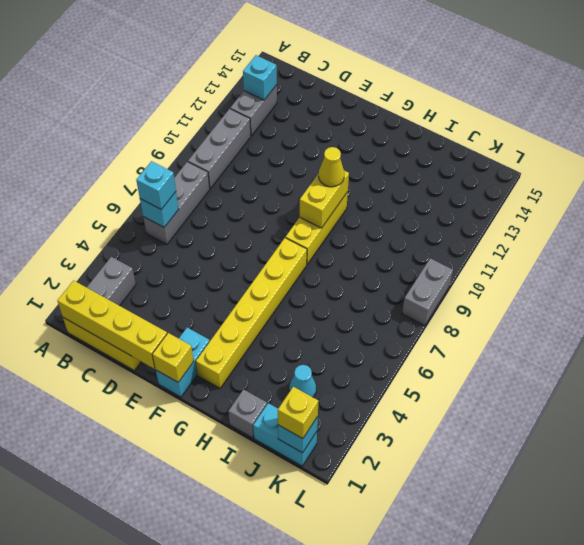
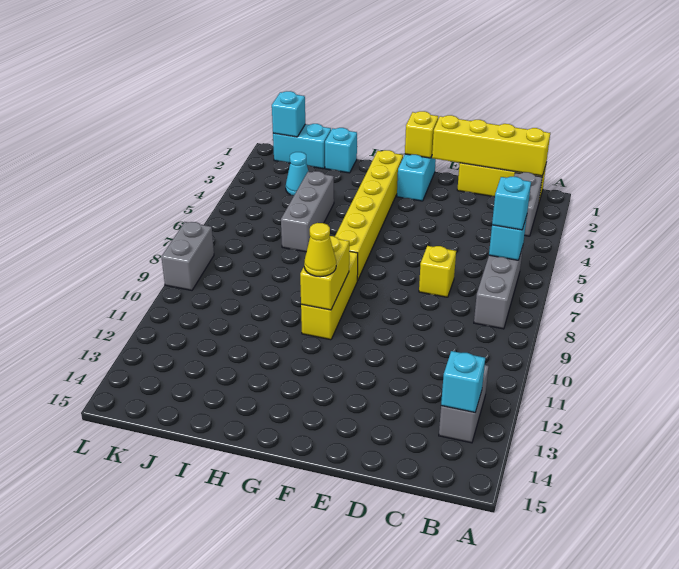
grey brick B9:B11 level 1 -> grey brick I4:I6 level 1
grey brick I1 level 1 -> cyan brick I1 level 1
yellow brick K1 level 3 -> yellow brick D7 level 1

